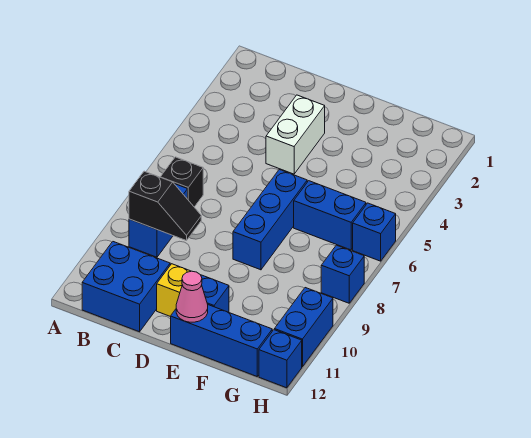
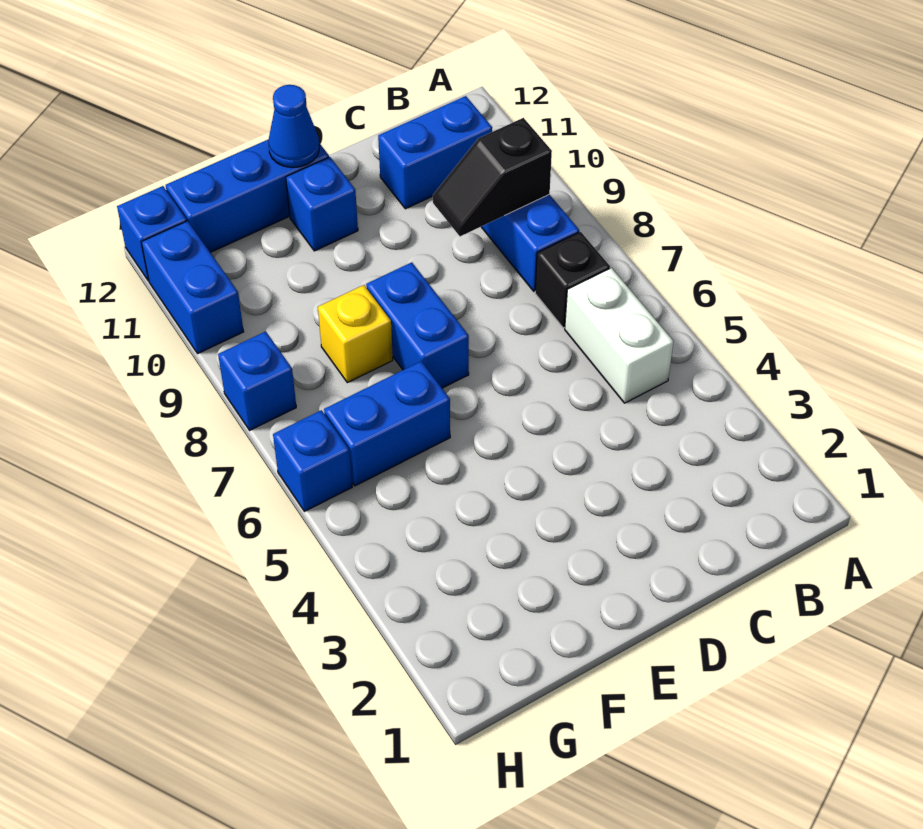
blue brick B11:C12 level 1 -> blue brick B11:C11 level 1
white brick D3:D4 level 1 -> white brick B5:B6 level 1
yellow brick D11 level 1 -> yellow brick F8 level 1
blue brick E6:E8 level 1 -> blue brick E7:E8 level 1
pink cone E12 level 2 -> blue cone E12 level 2

